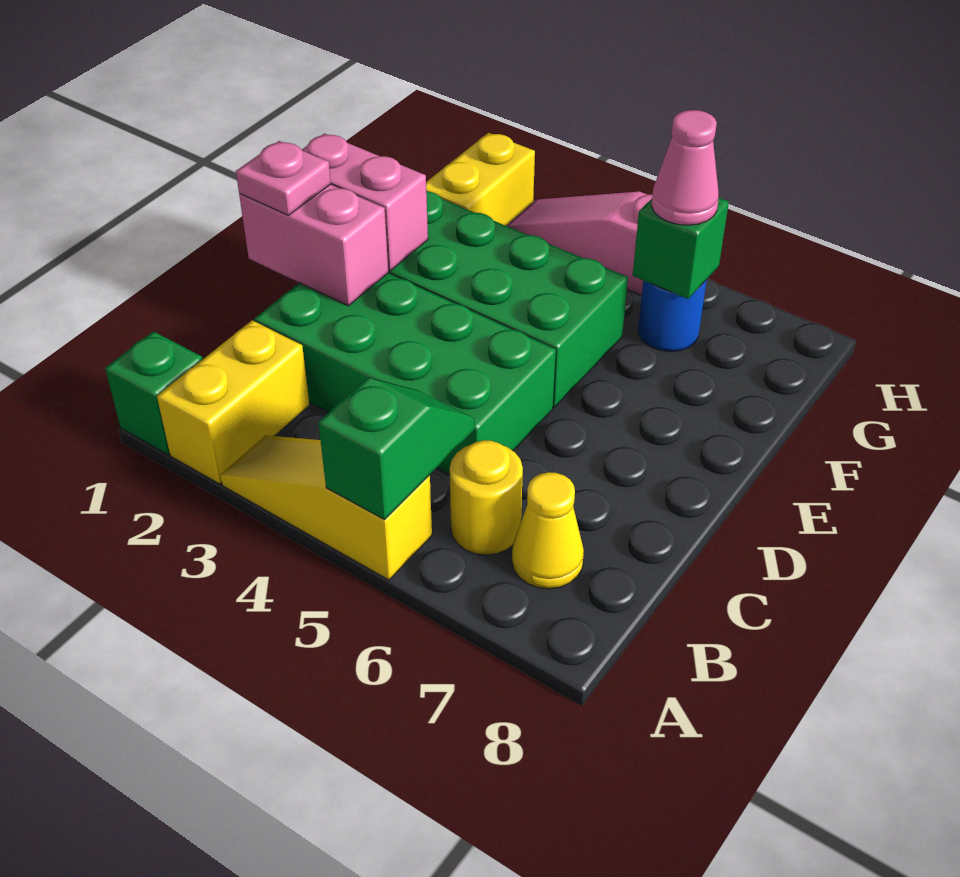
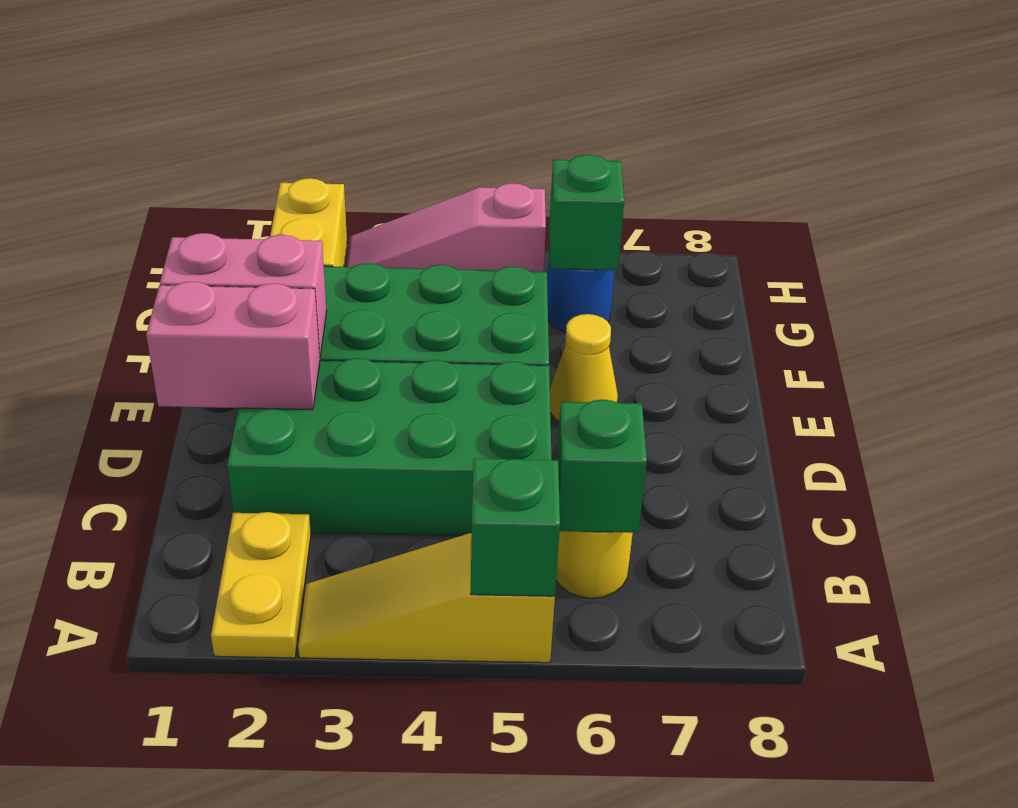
green brick A1 level 1 -> green brick B6 level 2
yellow brick A2:B2 level 1 -> yellow plate A2:B2 level 1
yellow cone B7 level 1 -> yellow cone E6 level 1
pink plate D1 level 3 -> none
pink cone G6 level 3 -> none

